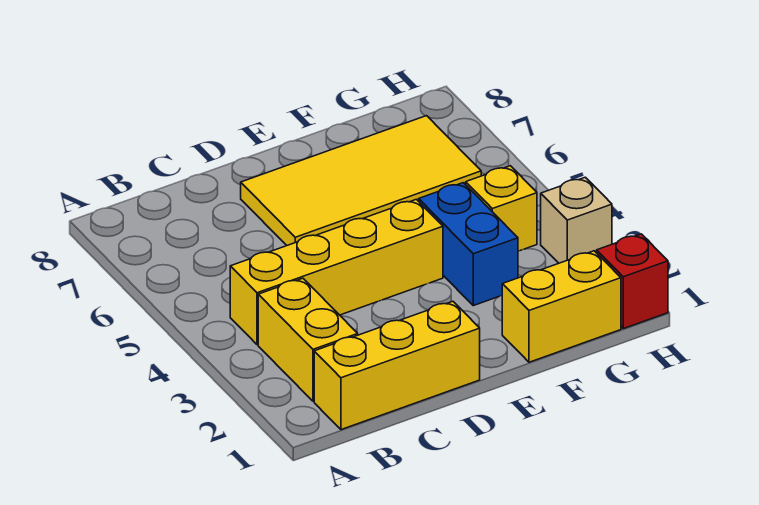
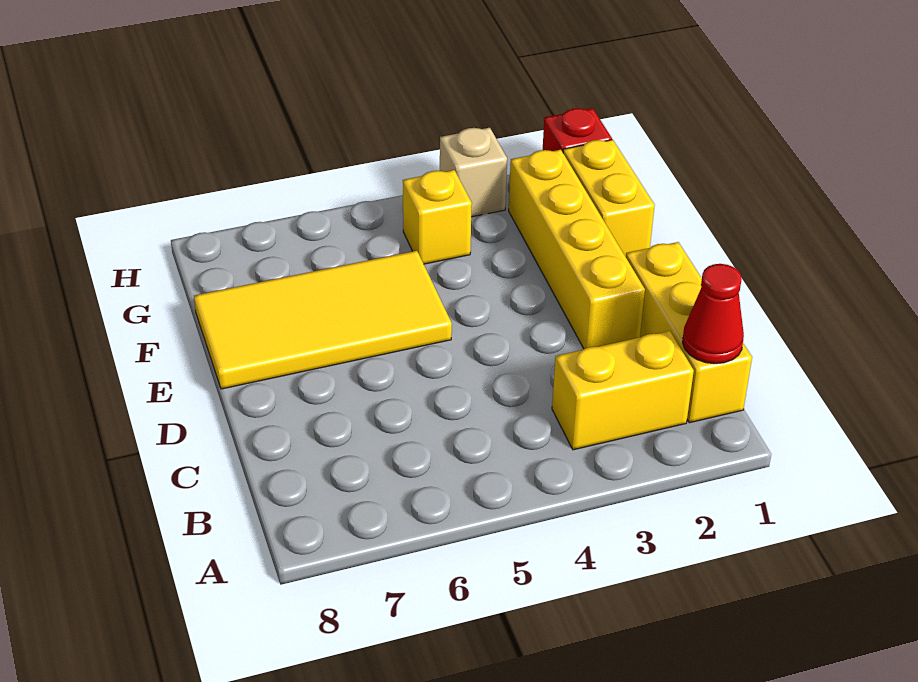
none -> red cone B1 level 2
yellow brick B4:E4 level 1 -> yellow brick D2:G2 level 1
yellow tile D6:G7 level 1 -> yellow tile E5:F8 level 1
blue brick F3:F4 level 1 -> none

